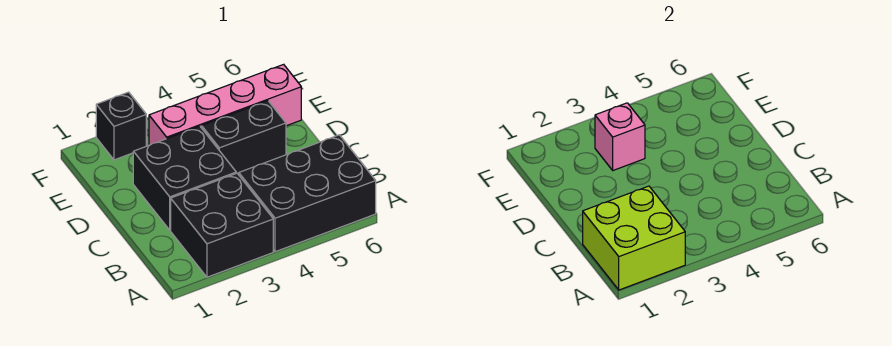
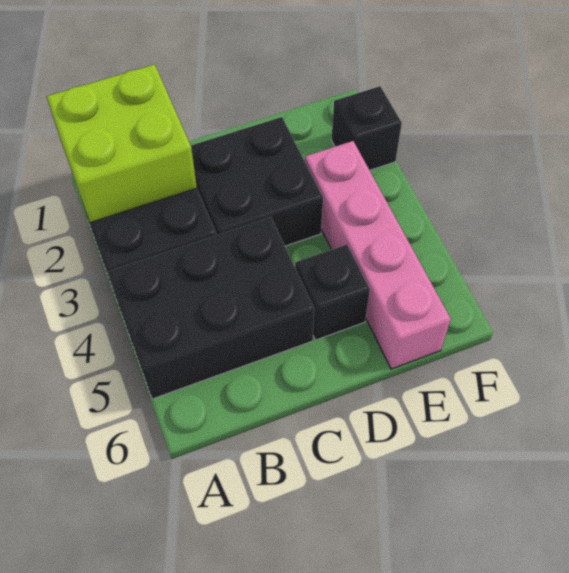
black brick A4:B6 level 1 -> black brick A4:C5 level 1
black brick D4:D5 level 1 -> black brick D5 level 1
pink brick E3 level 2 -> none

